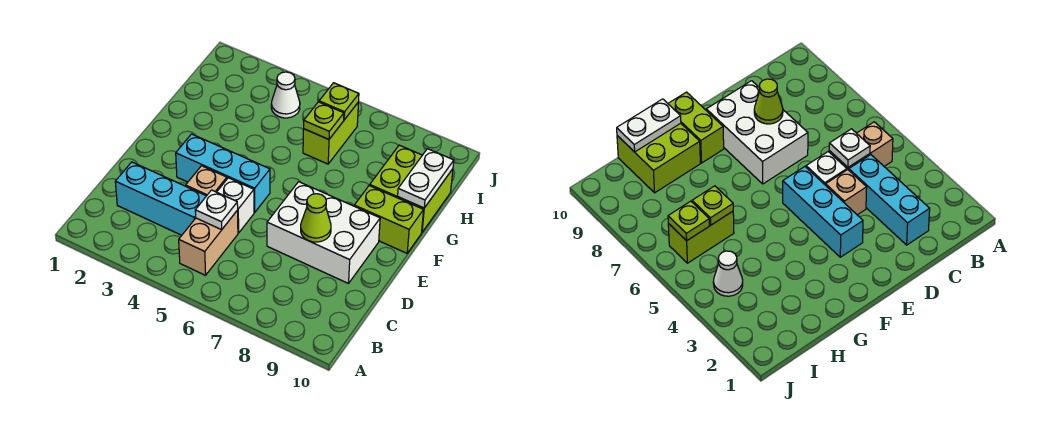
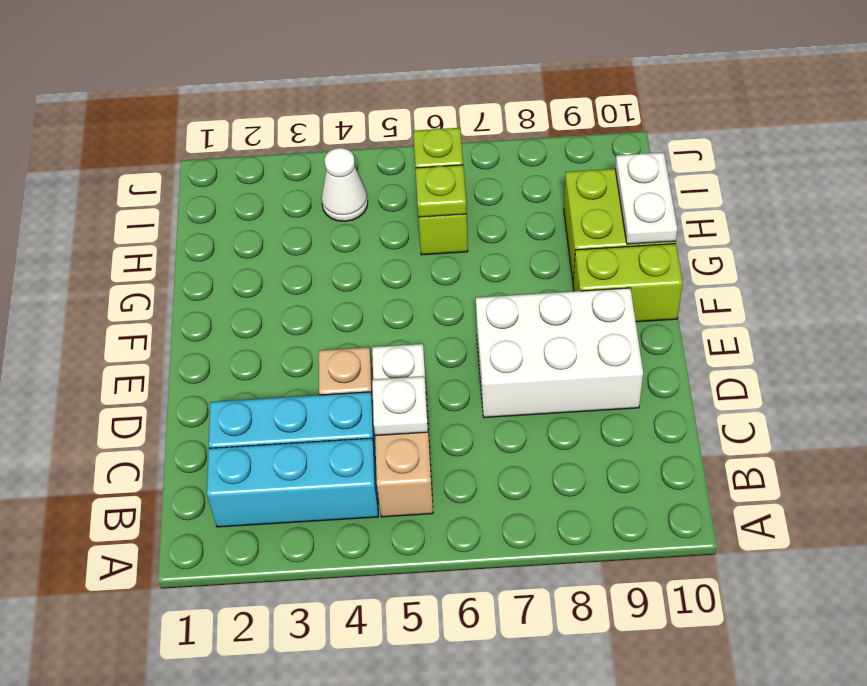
lime cone D8 level 2 -> none
cyan brick E3:E5 level 1 -> cyan brick B2:B4 level 1

